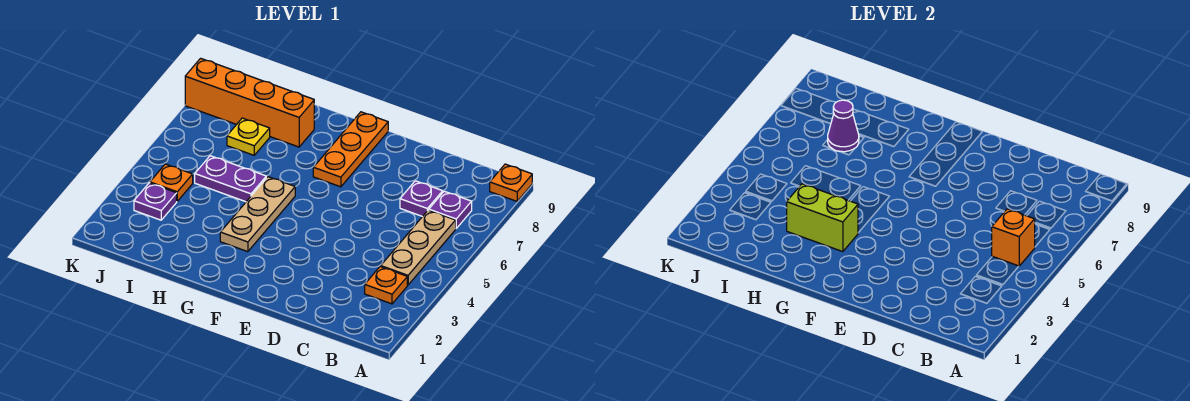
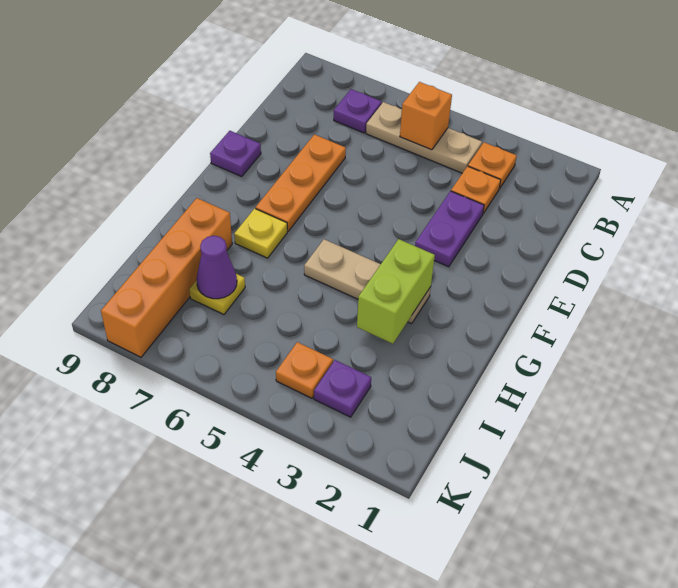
orange plate A9 level 1 -> orange plate C3 level 1
purple plate C7 level 1 -> purple plate E9 level 1
orange plate F7:F9 level 1 -> orange plate D7:F7 level 1
none -> yellow plate G7 level 1
purple plate H5:I5 level 1 -> purple plate D3:E3 level 1

